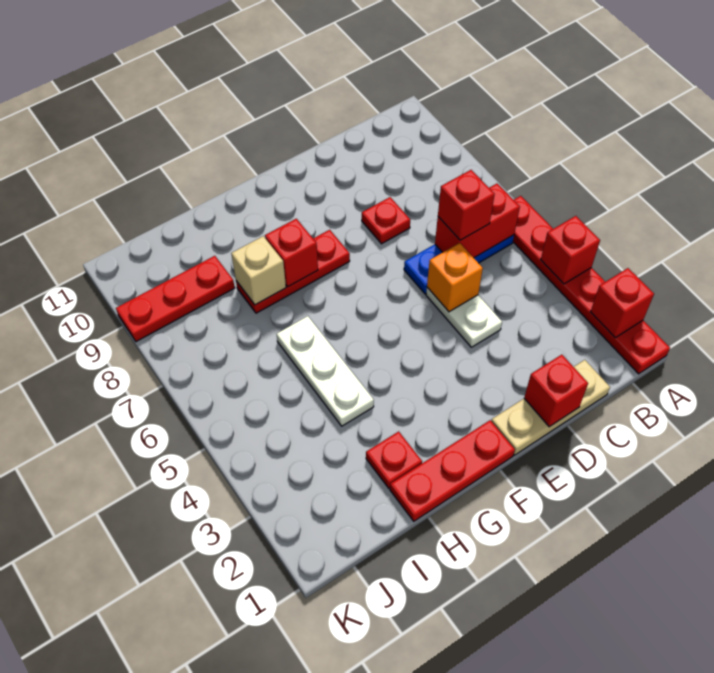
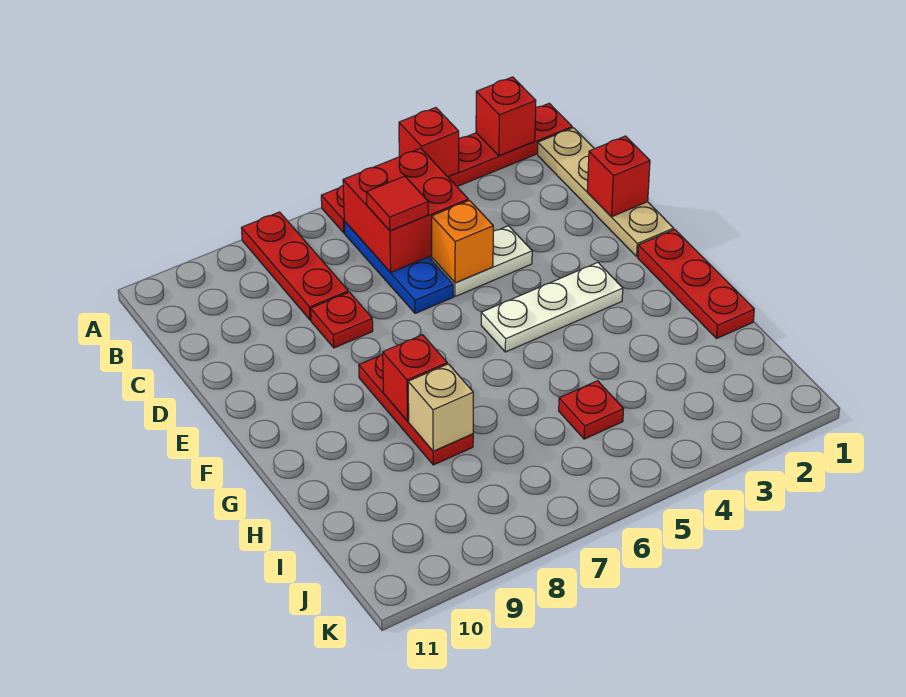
red brick B6:C6 level 2 -> red brick B5:C6 level 2
tan plate C1:E1 level 1 -> tan plate B1:E1 level 1
red brick C6 level 3 -> red tile C6 level 3
red plate H2 level 1 -> red plate I5 level 1
white plate H4:H6 level 1 -> white plate F3:F5 level 1
red plate I9:K9 level 1 -> red plate A8:C8 level 1

